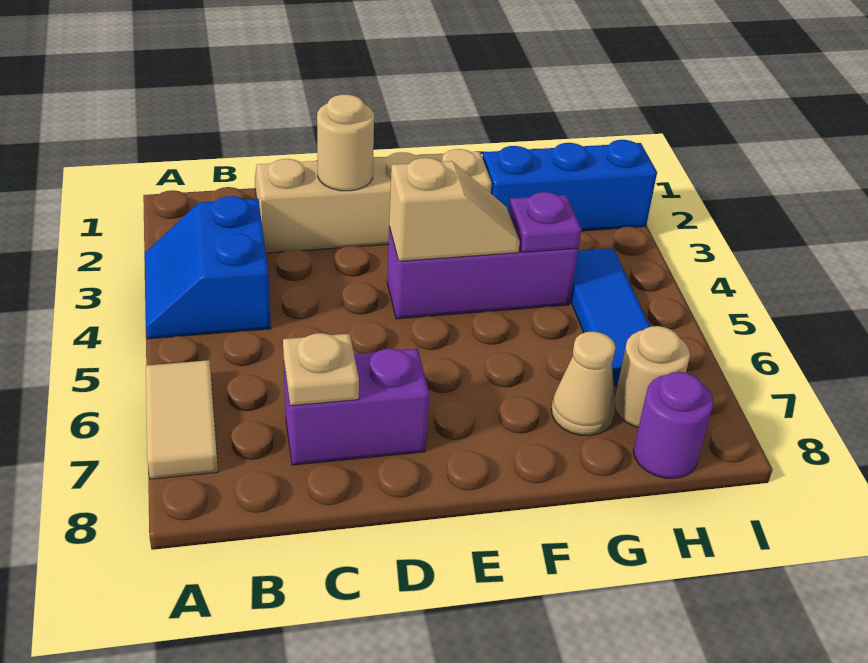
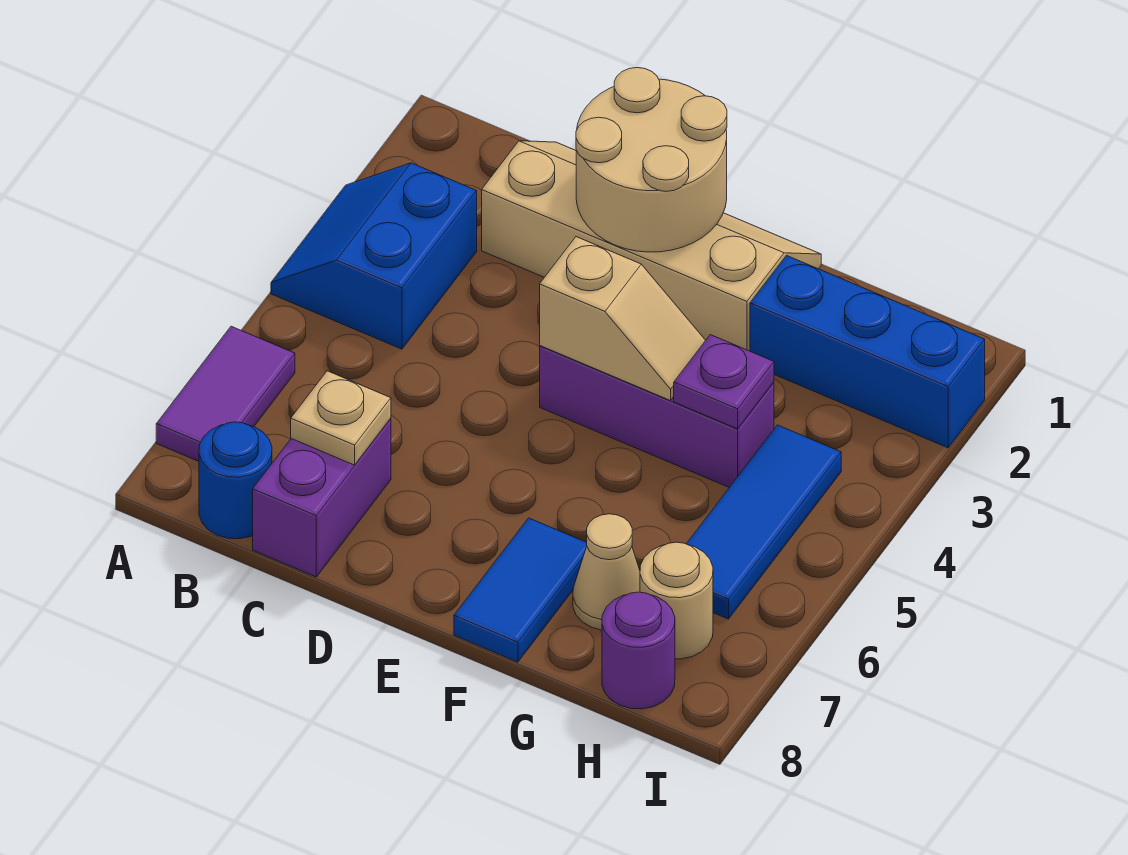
tan tile A6:A7 level 1 -> purple tile A6:A7 level 1
none -> blue round brick B8 level 1
purple brick C7:D7 level 1 -> purple brick C7:C8 level 1
tan round brick D2 level 2 -> tan round brick D1:E2 level 2
none -> blue tile F7:F8 level 1

